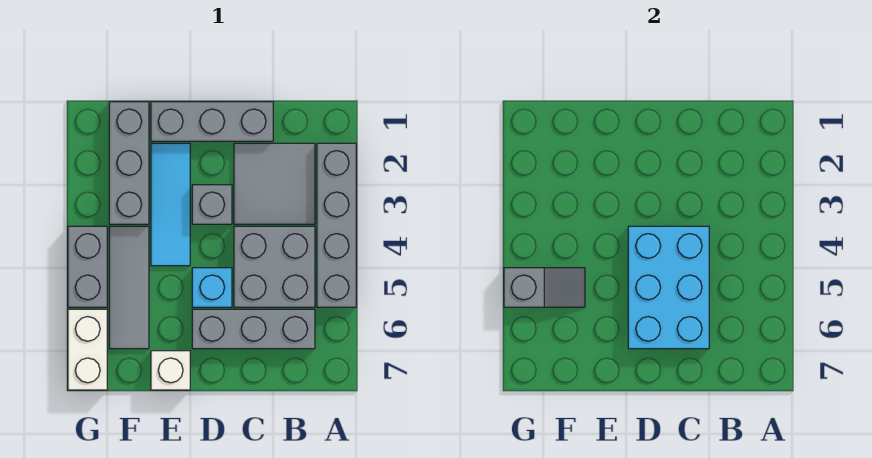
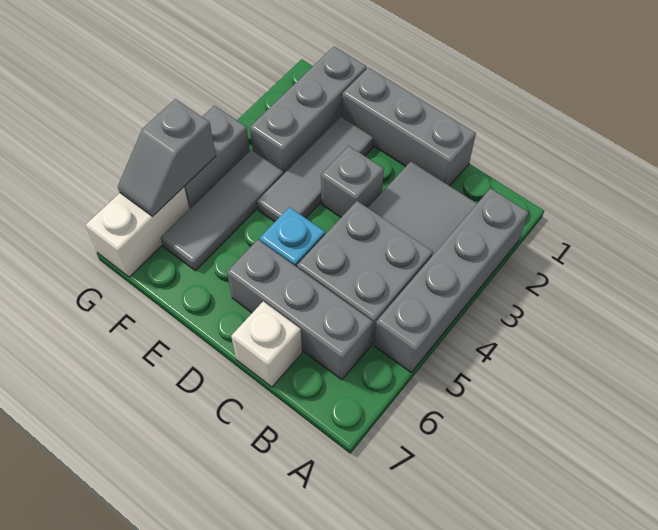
cyan brick C4:D6 level 2 -> none
cyan tile E2:E4 level 1 -> grey tile E2:E4 level 1
white brick E7 level 1 -> white brick C7 level 1
grey slope F5:G5 level 2 top G -> grey slope G5:G6 level 2 top 5

